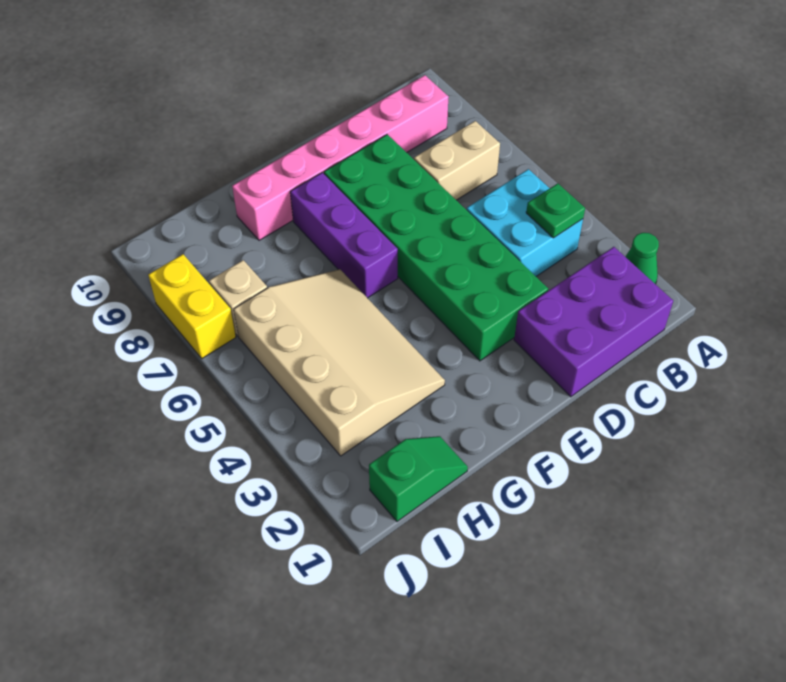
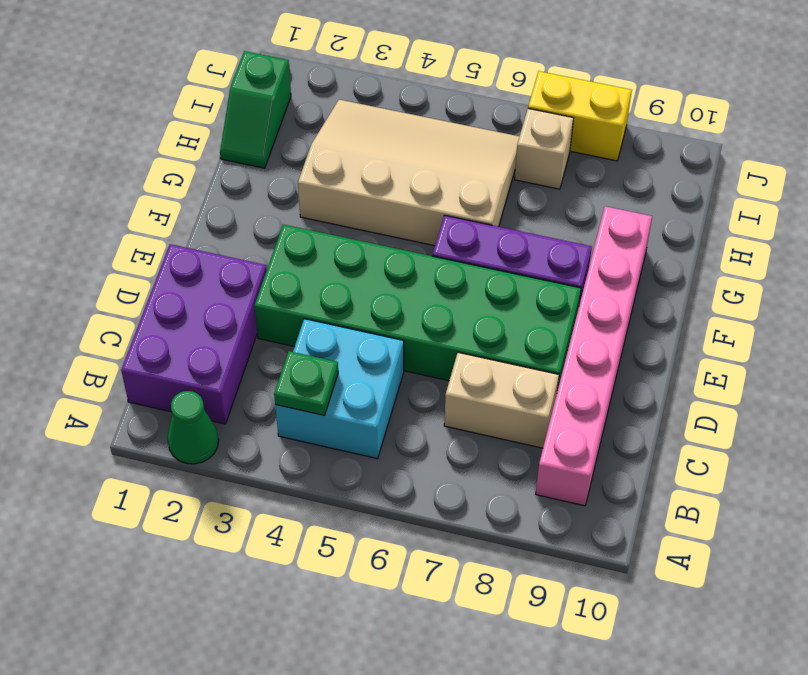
tan brick B7:C7 level 1 -> tan brick C7:C8 level 1
tan slope G3:I6 level 1 top I -> tan slope G3:I6 level 1 top G

